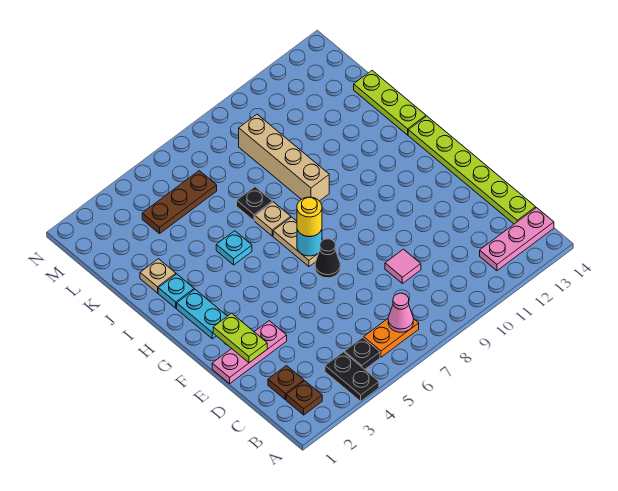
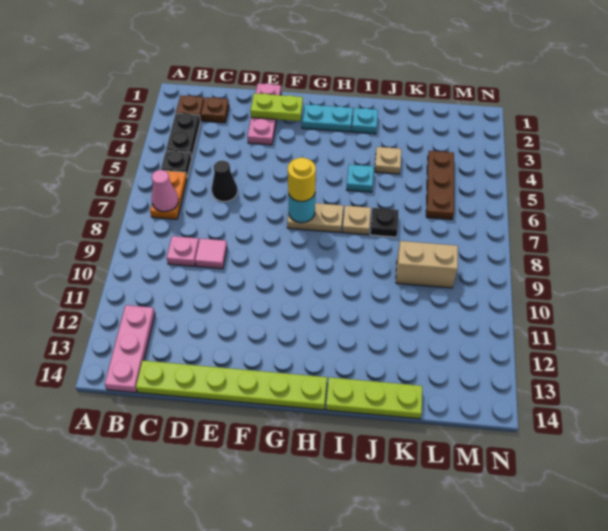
black plate A4:B4 level 1 -> black plate B3:B4 level 1
none -> pink plate C9 level 1
black cone F7 level 1 -> black cone D6 level 1
tan brick I9:L9 level 1 -> tan brick K9:L9 level 1
tan plate J2 level 1 -> tan plate J4 level 1

